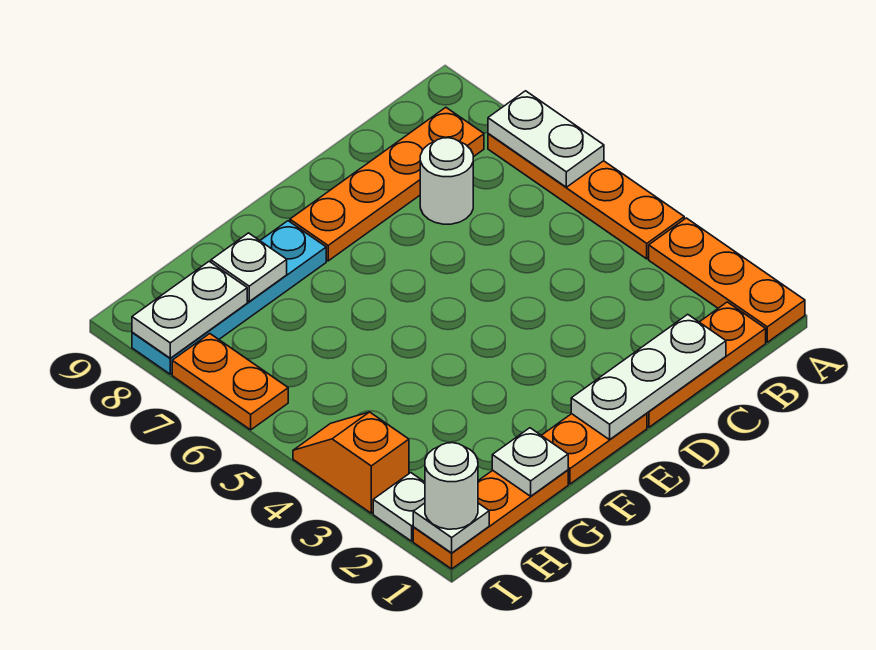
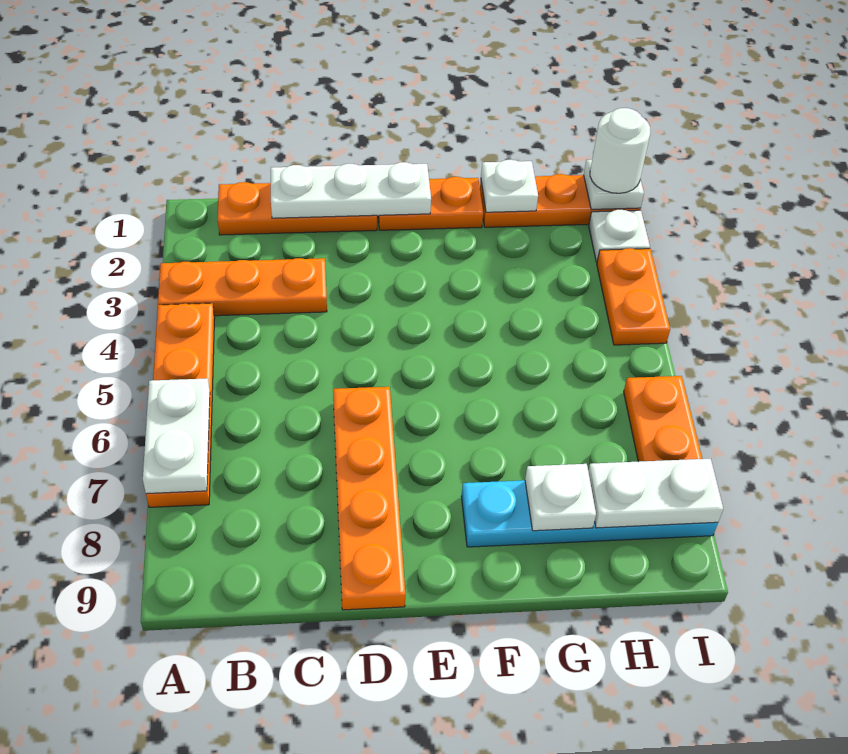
orange plate A1:A3 level 1 -> orange plate A3:C3 level 1
orange plate B8:E8 level 1 -> orange plate D6:D9 level 1
white round brick C7 level 1 -> none
orange slope I3:I4 level 1 top 3 -> orange plate I3:I4 level 1

